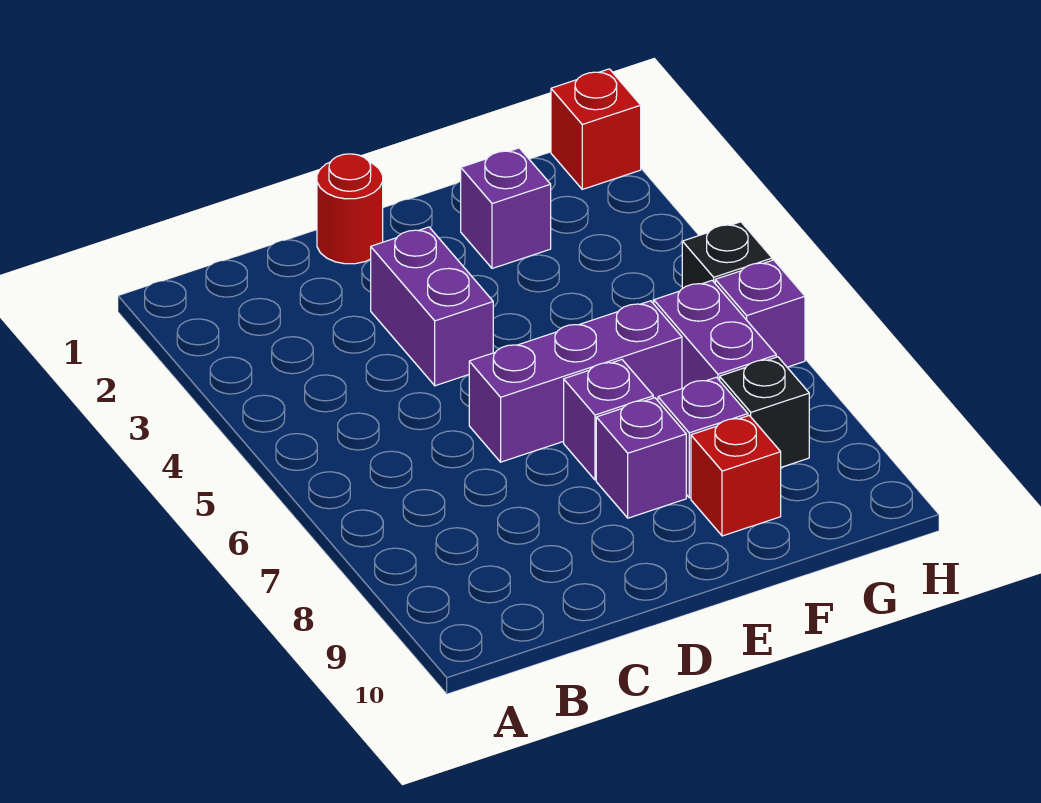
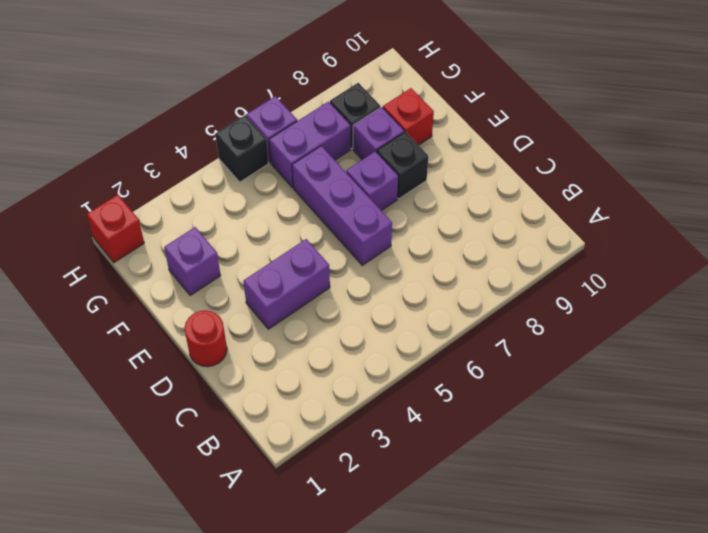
purple brick E8 level 1 -> black brick E8 level 1

